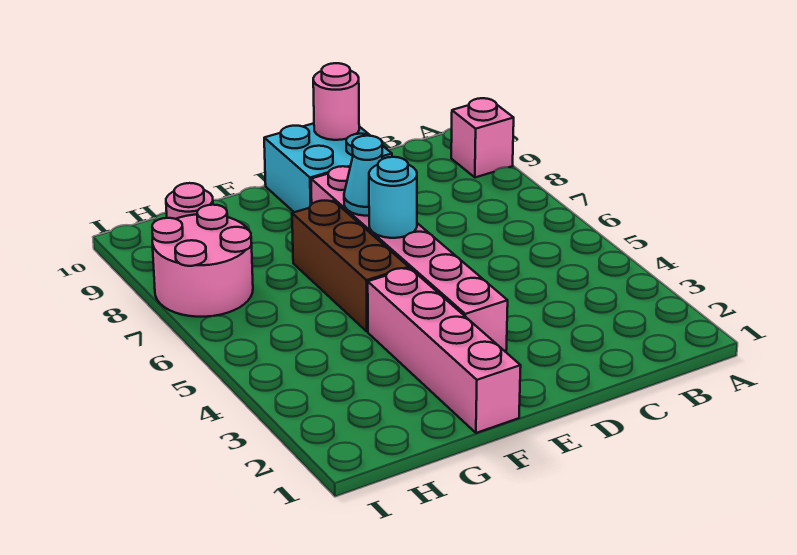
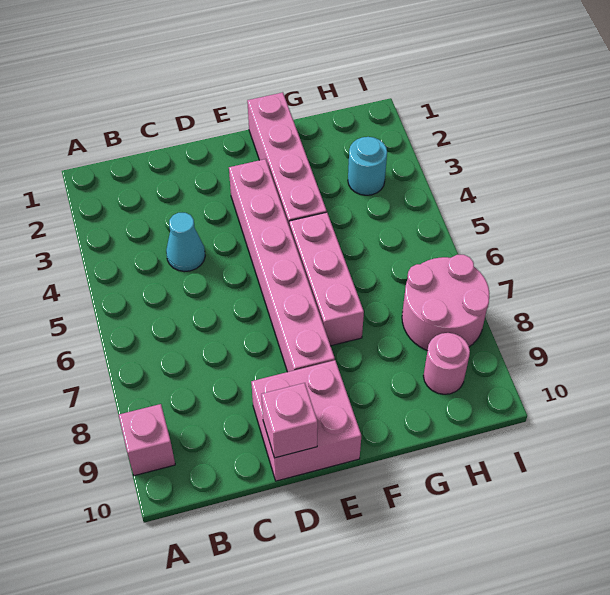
cyan brick D9:E10 level 1 -> pink brick D9:E10 level 1
pink round brick D10 level 2 -> pink brick D10 level 2
cyan round brick E6 level 2 -> cyan round brick H3 level 1
cyan cone E7 level 2 -> cyan cone C4 level 1
brown brick F5:F7 level 1 -> pink brick F5:F7 level 1

